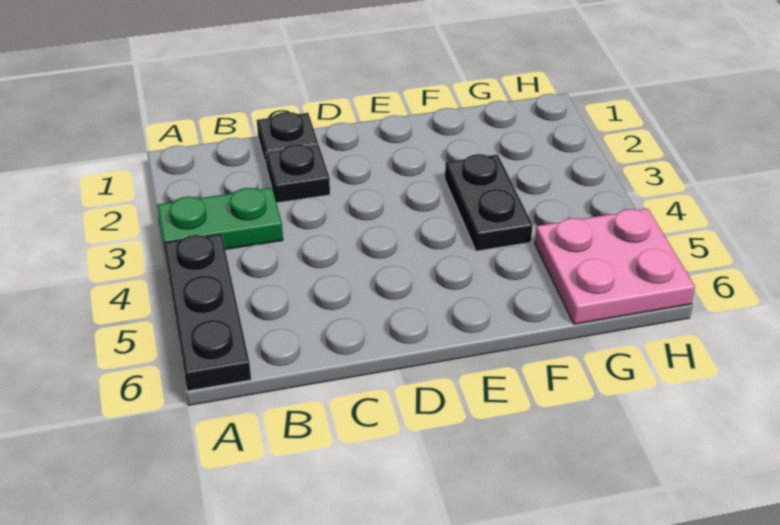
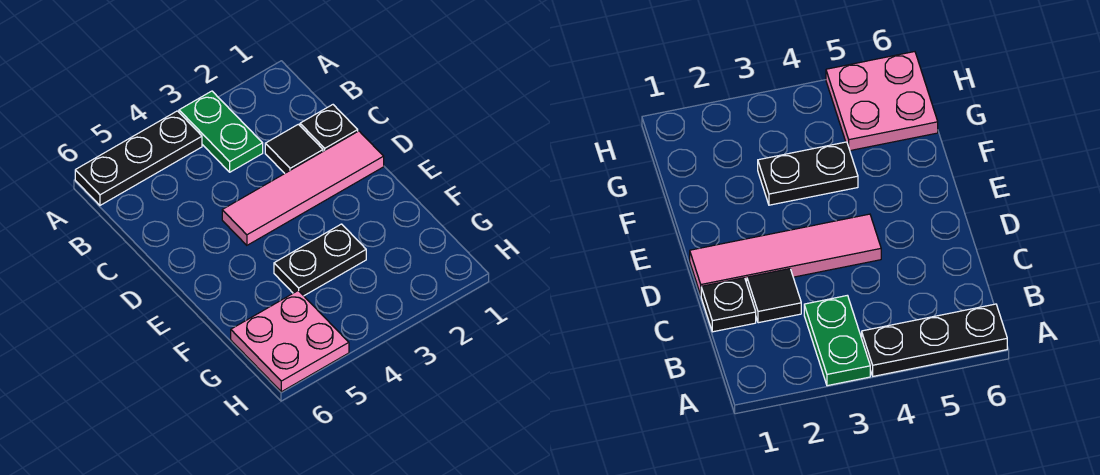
black plate C2 level 1 -> black tile C2 level 1
none -> pink tile D1:D4 level 1

